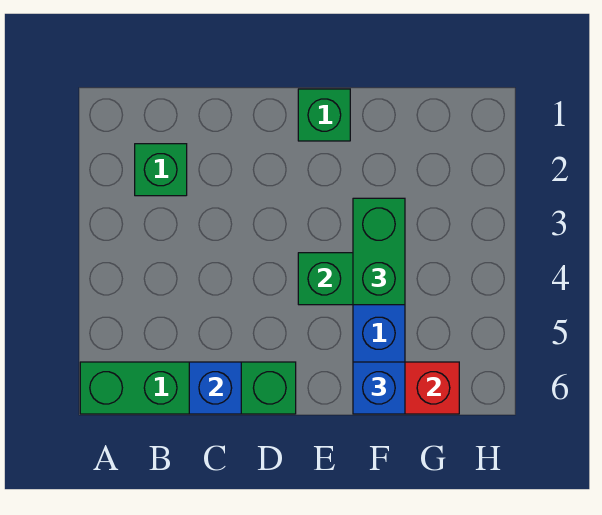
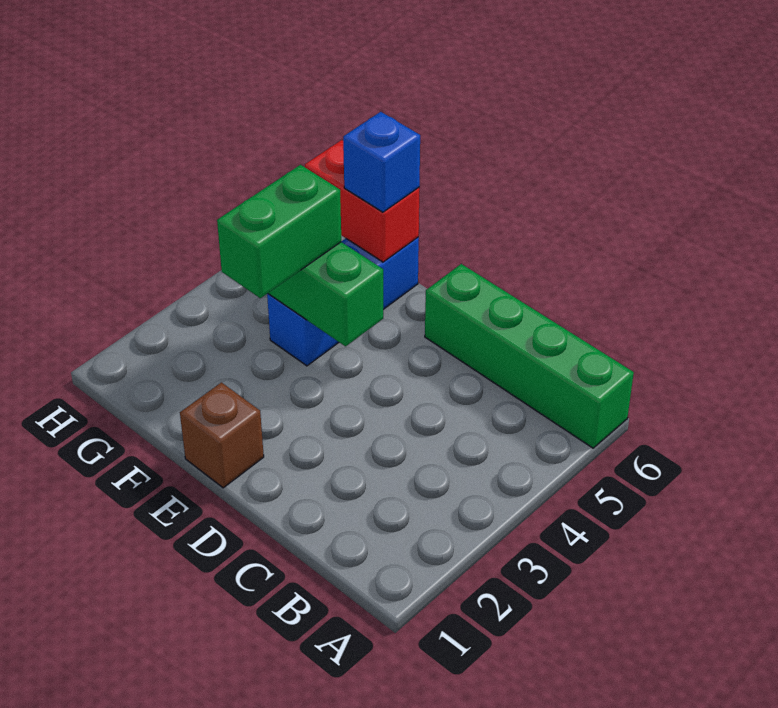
green brick B2 level 1 -> none
blue brick C6 level 2 -> none
green brick E1 level 1 -> brown brick E1 level 1

